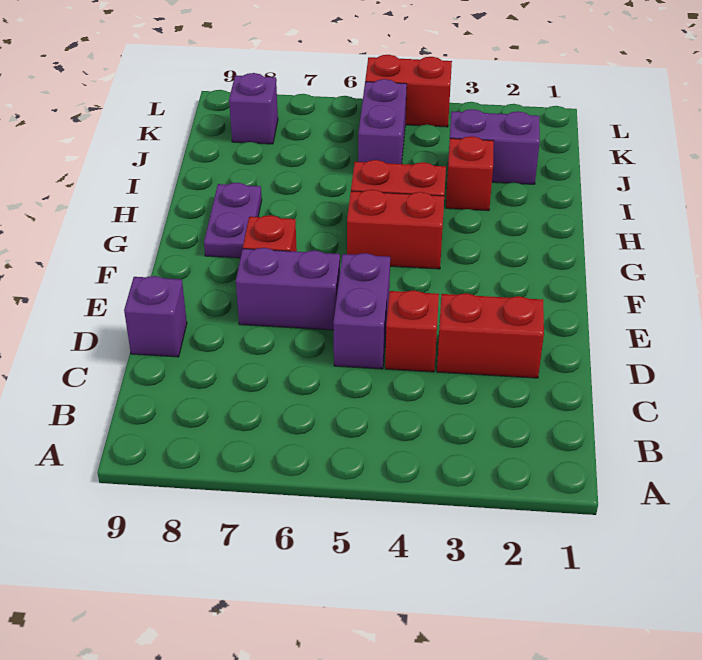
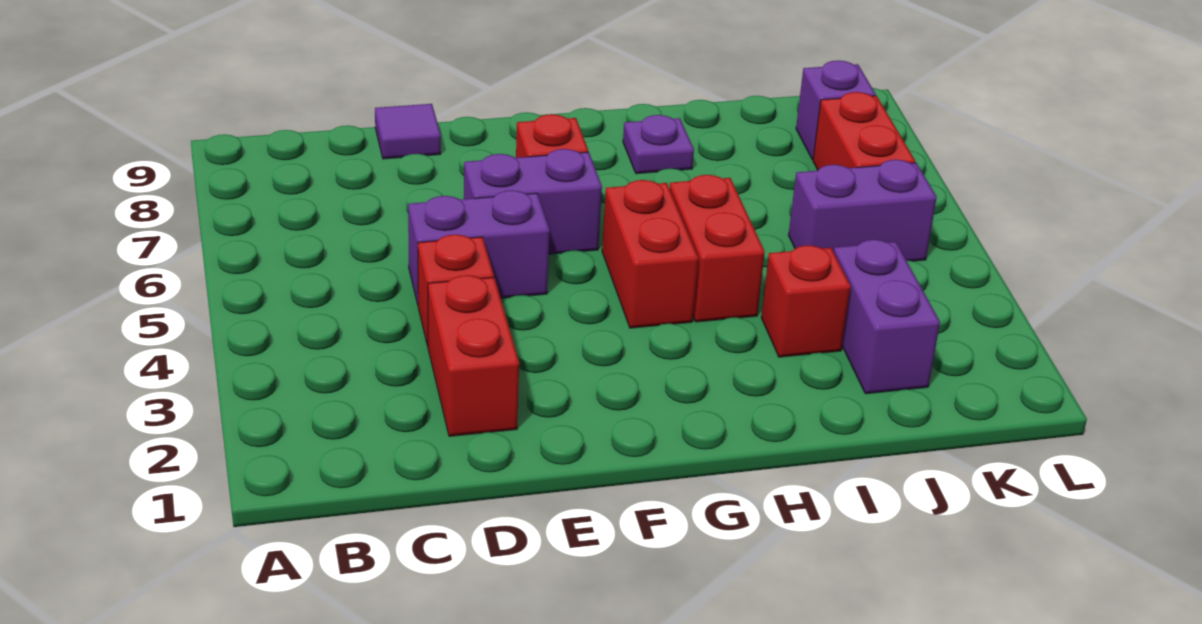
purple brick D9 level 1 -> purple tile D9 level 1
purple brick E6:E7 level 1 -> purple brick E6:F6 level 1
purple plate G8:H8 level 1 -> purple plate H8 level 1
red brick L4:L5 level 1 -> red brick K6:K7 level 1

